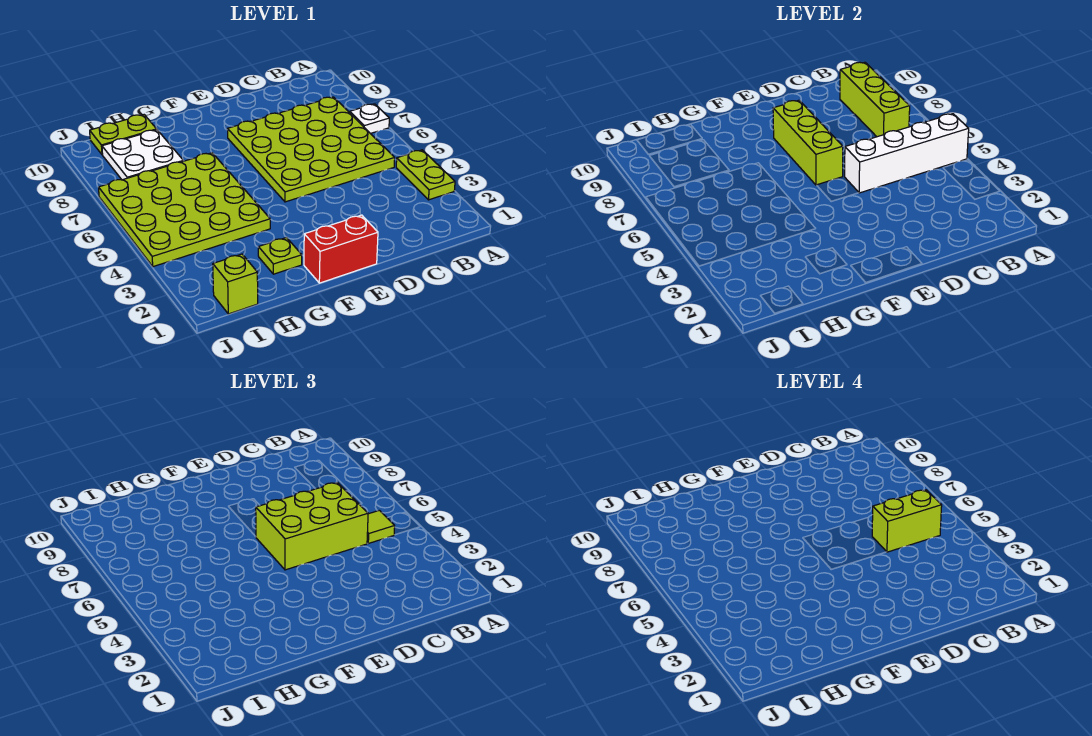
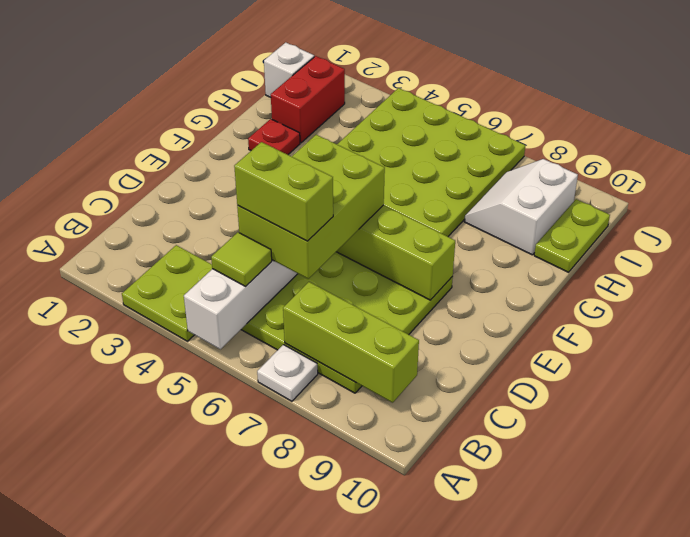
lime plate A3:A4 level 1 -> lime plate A3:B4 level 1
lime brick B5:C5 level 4 -> lime brick C5:C6 level 4
red brick E1:F1 level 1 -> red brick H2:I2 level 1
lime plate G2 level 1 -> red plate G2 level 1
white plate H8:I9 level 1 -> white slope H8:I9 level 1 top 9
lime brick I1 level 1 -> white brick I1 level 1

